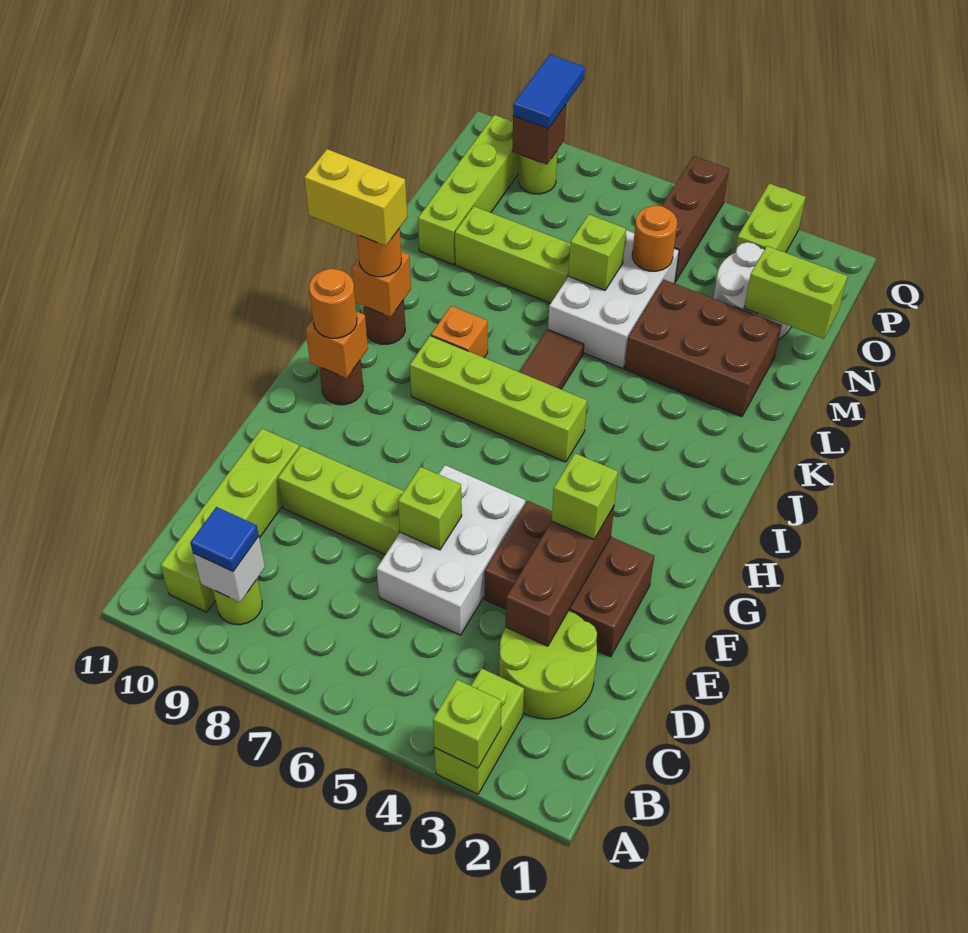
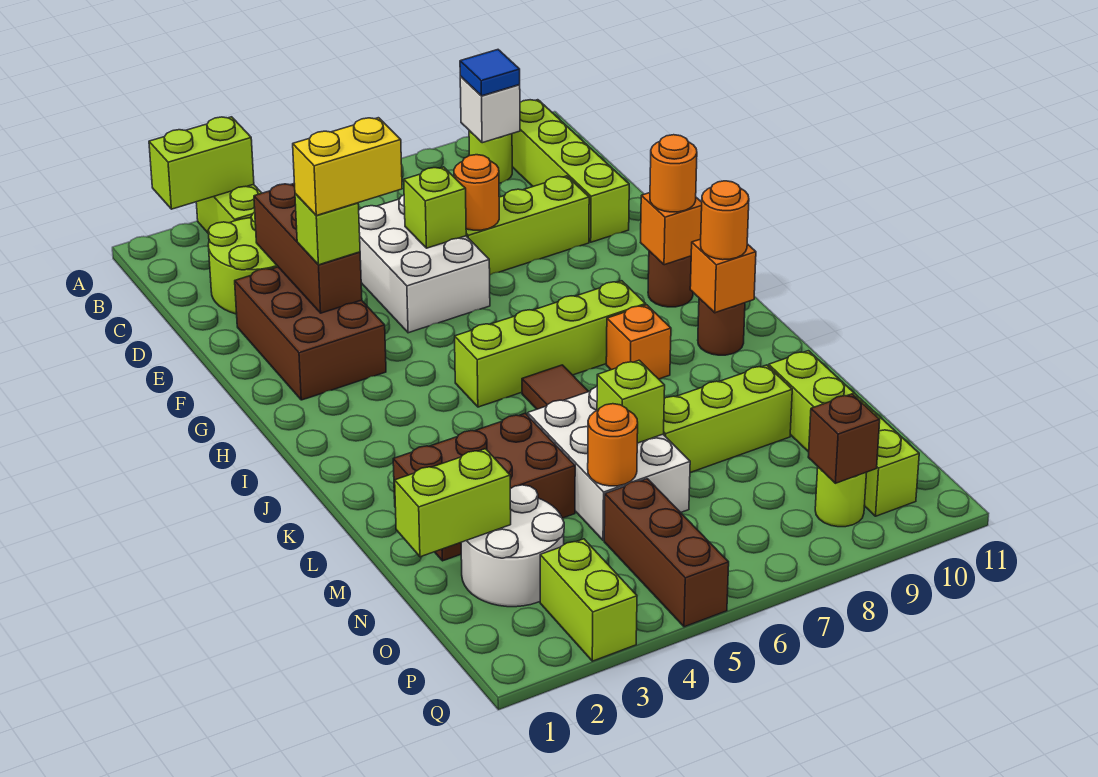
lime brick A3 level 2 -> lime brick A2:A3 level 2
brown brick E2:F4 level 1 -> brown brick E2:G3 level 1
none -> orange round brick E7 level 2
yellow brick J10:J11 level 4 -> yellow brick F3:F4 level 4
blue tile P9:Q9 level 3 -> none

